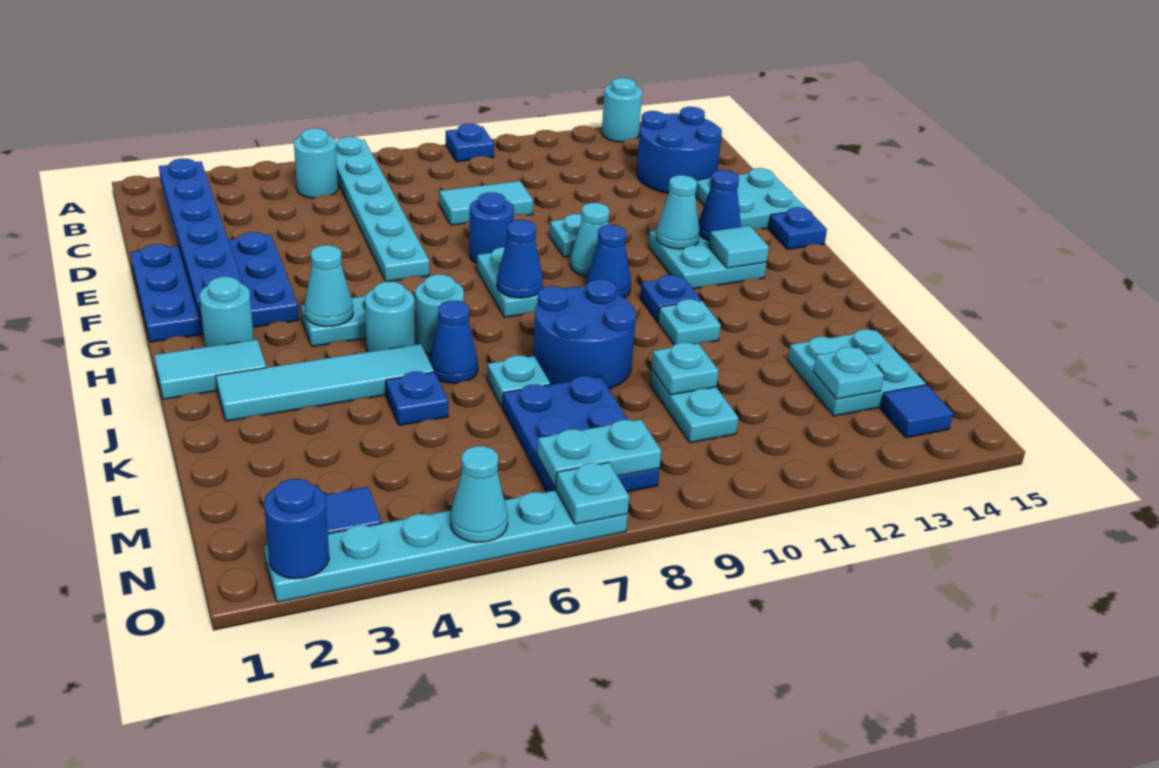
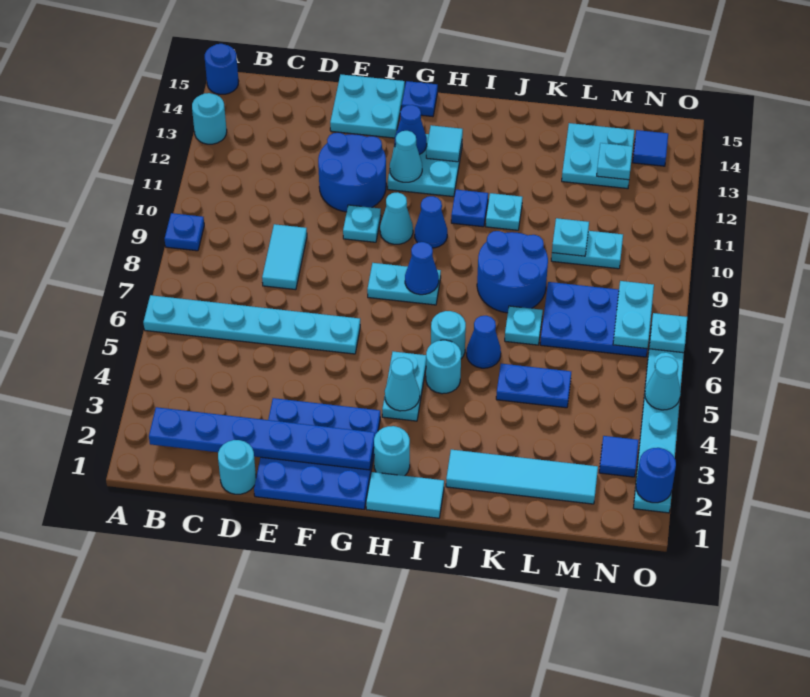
cyan round brick B5 level 1 -> cyan round brick D1 level 1
blue round brick C13:D14 level 1 -> blue round brick E11:F12 level 1
blue round brick F8 level 1 -> blue round brick A15 level 1
cyan tile I1:I2 level 1 -> cyan tile H1:I1 level 1
cyan tile J2:J5 level 1 -> cyan tile J2:M2 level 1
blue plate K5 level 1 -> blue plate K5:L5 level 1

